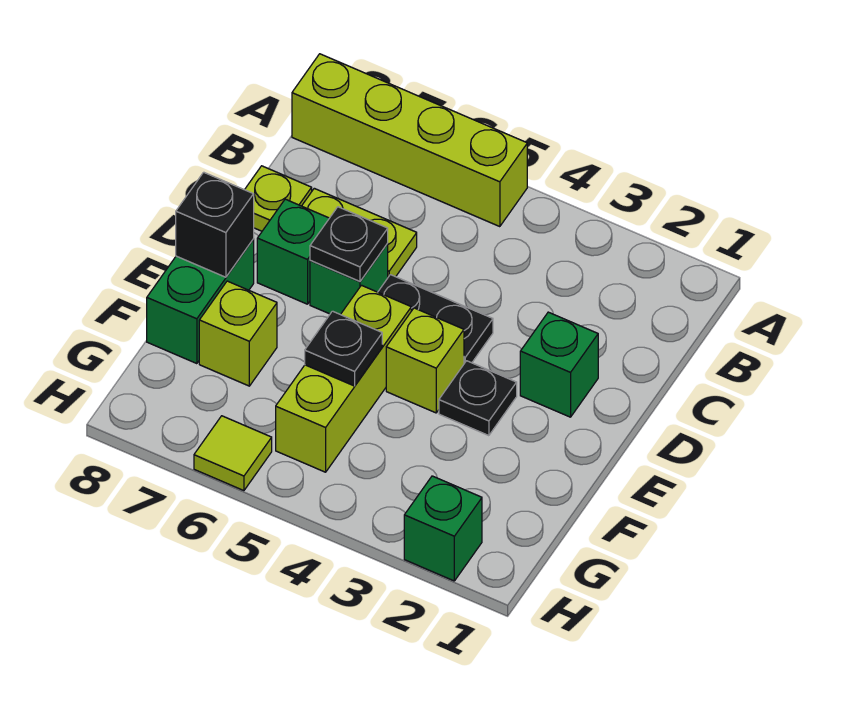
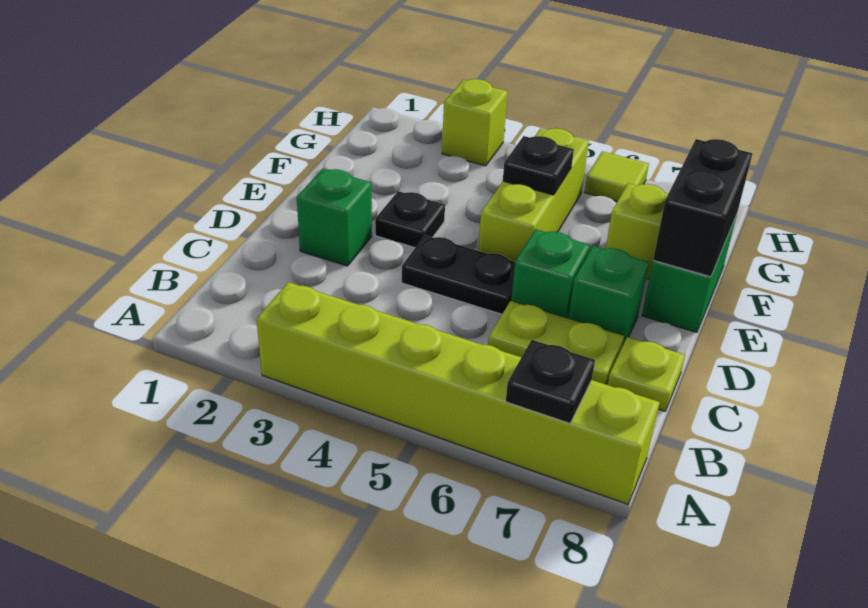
lime brick A5:A8 level 1 -> lime brick A3:A8 level 1
black plate D6 level 2 -> black plate A7 level 2
lime brick E4 level 1 -> lime brick H3 level 1
black brick E8 level 2 -> black brick E8:F8 level 2
green brick H2 level 1 -> none

